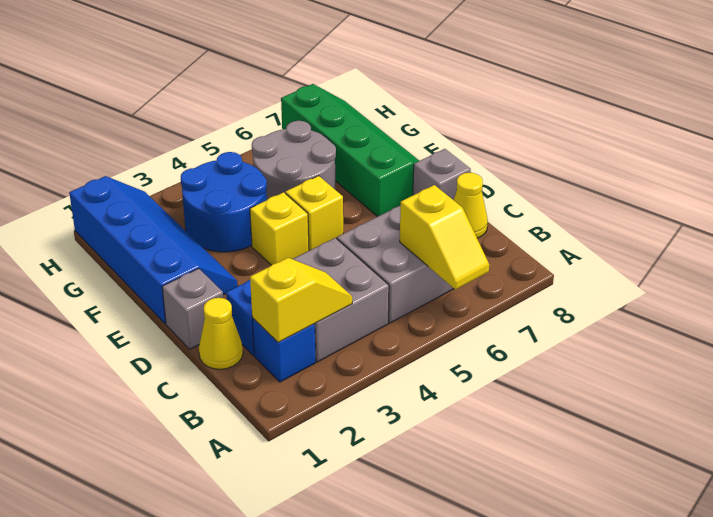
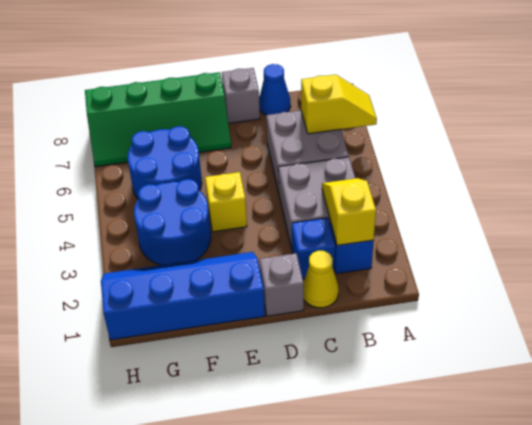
yellow cone C8 level 1 -> blue cone C8 level 1
yellow brick E5 level 1 -> none
green slope E7:H8 level 1 top 7 -> green slope E7:H8 level 1 top 8
grey round brick F5:G6 level 1 -> blue round brick F5:G6 level 1

